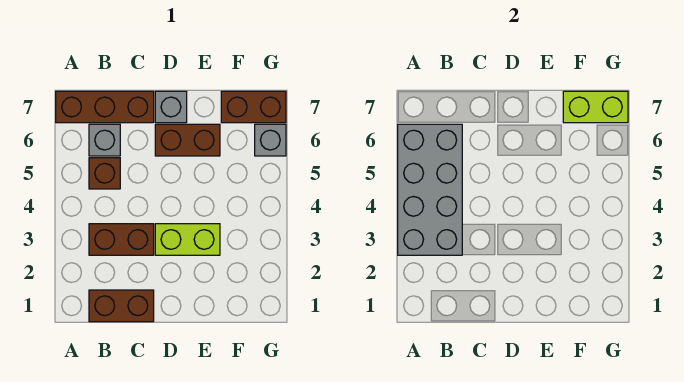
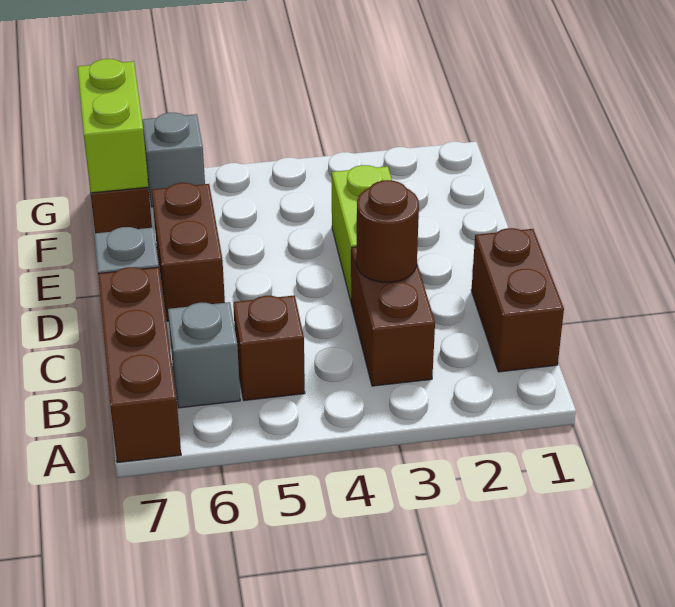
grey brick A3:B6 level 2 -> none
none -> brown round brick C3 level 2

